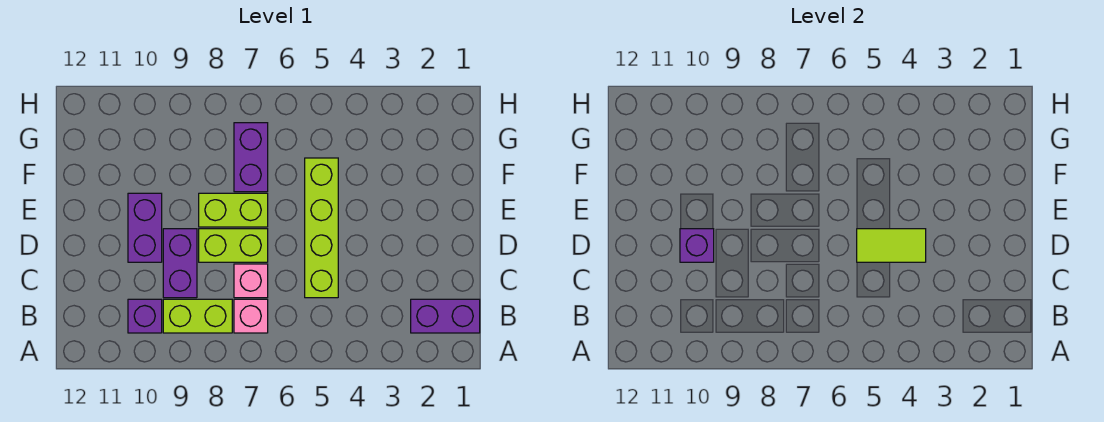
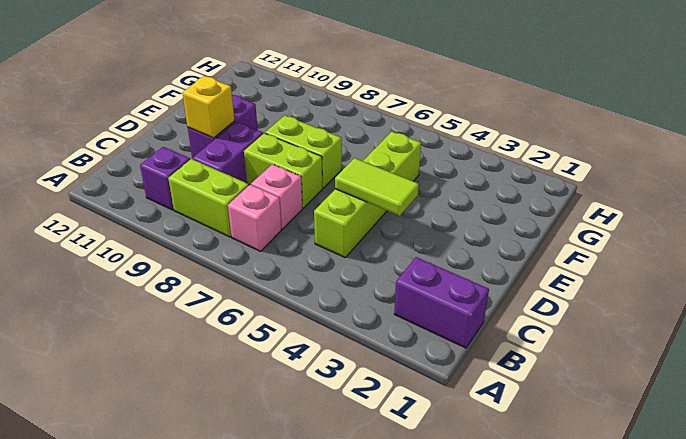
purple brick D10 level 2 -> yellow brick D10 level 2
purple brick F7:G7 level 1 -> none

